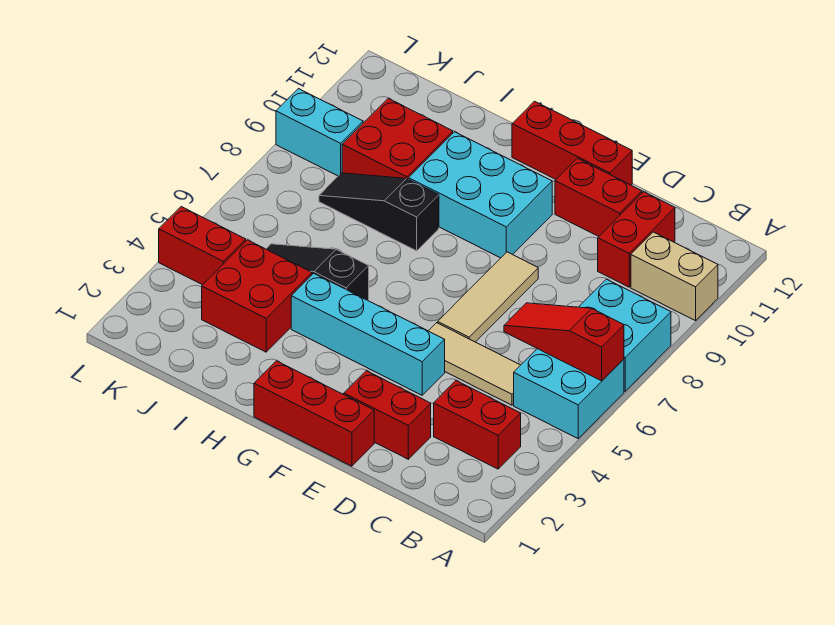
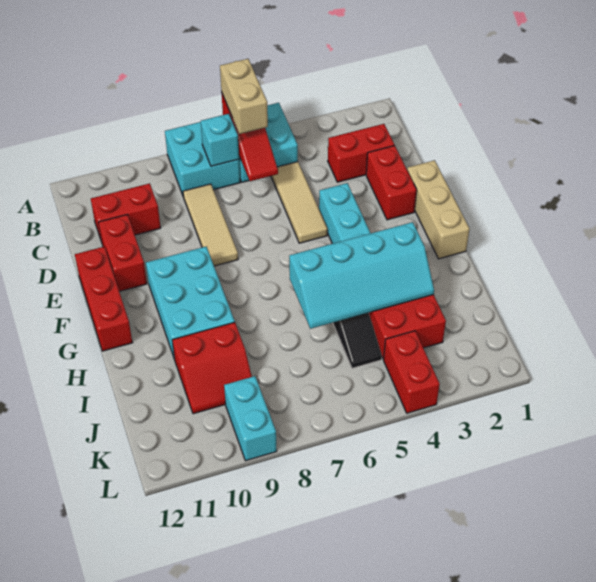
tan brick A10:B10 level 1 -> tan brick A6:B6 level 3
red brick B3:C3 level 1 -> red brick C2:C3 level 1
none -> cyan brick B7 level 2
red brick E1:G1 level 1 -> tan brick E1:G1 level 1
tan tile E6:E8 level 1 -> tan tile C8:E8 level 1
none -> cyan slope H3:I6 level 2 top H
black slope H8:J8 level 1 top H -> none
red brick I9:J10 level 1 -> red slope I9:J10 level 1 top I

